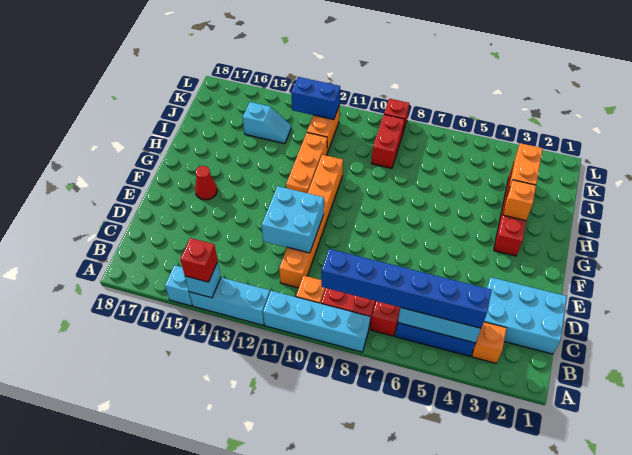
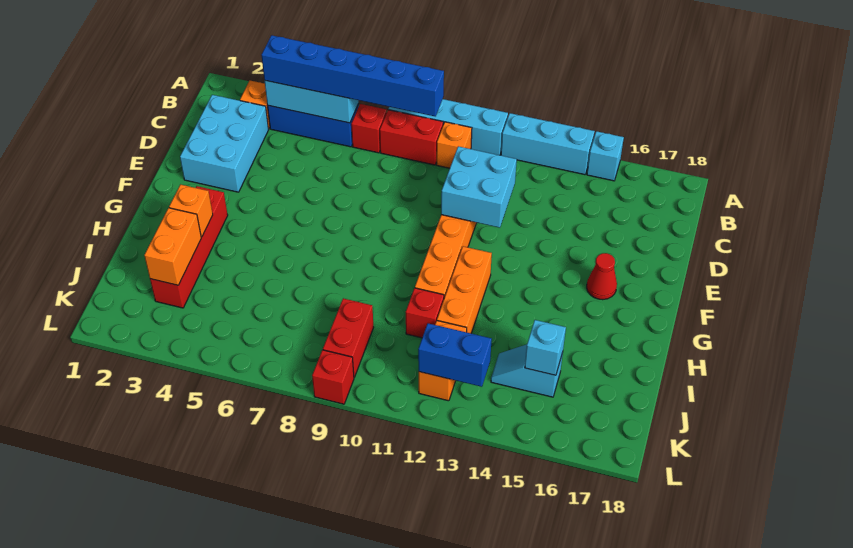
cyan brick A14 level 2 -> cyan brick J15 level 2
red brick A14 level 3 -> red brick I11 level 1
cyan brick C1:D3 level 1 -> cyan brick C2:E3 level 1

